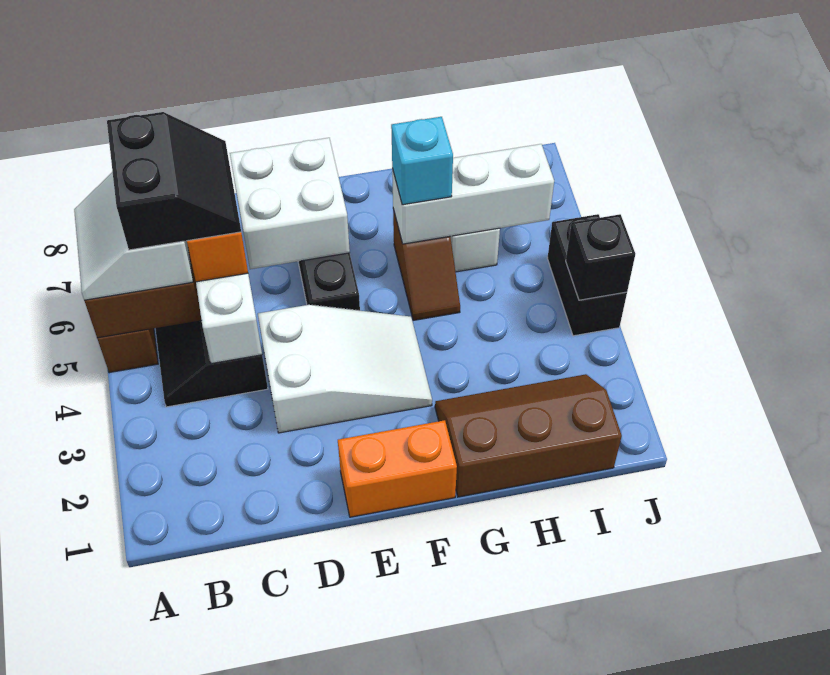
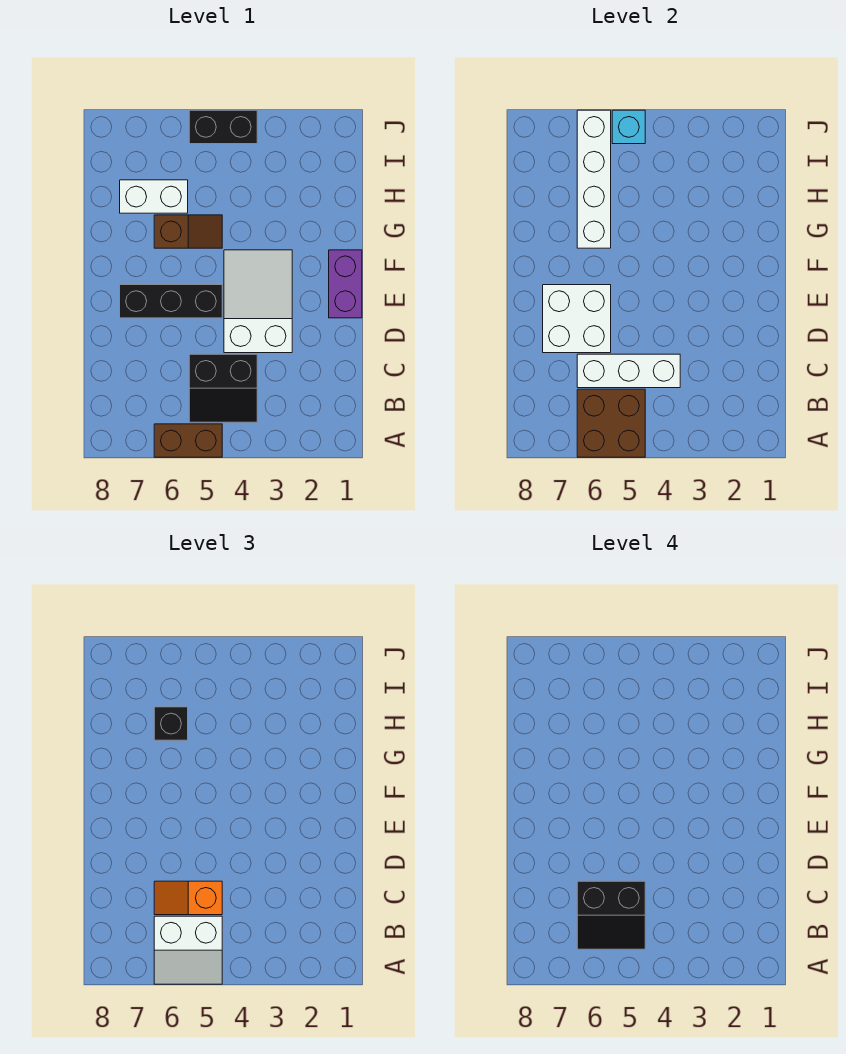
black slope B5:C6 level 4 top B -> black slope B5:C6 level 4 top C
orange brick E1:F1 level 1 -> purple brick E1:F1 level 1
brown slope G1:I2 level 1 top 1 -> none
white brick G6:I6 level 2 -> white brick G6:J6 level 2
cyan brick G6 level 3 -> cyan brick J5 level 2
black brick J4 level 2 -> black brick H6 level 3

